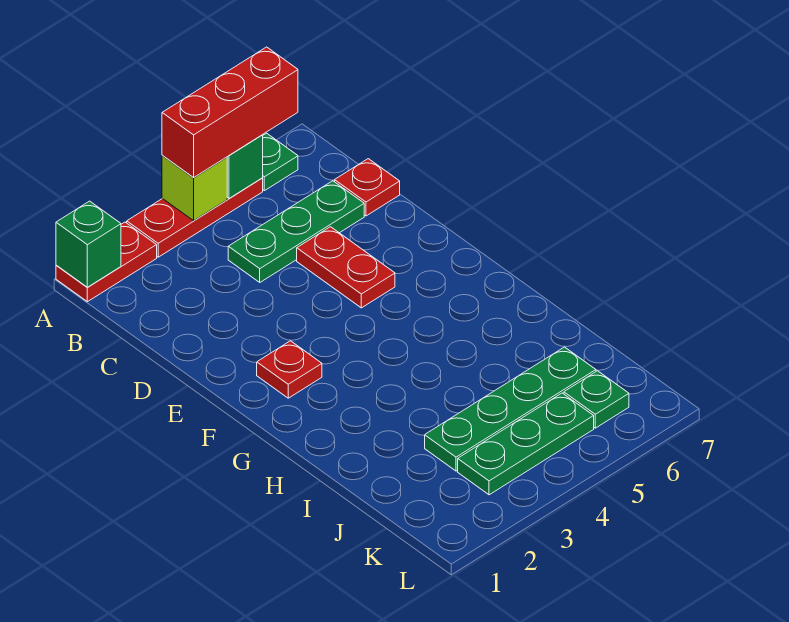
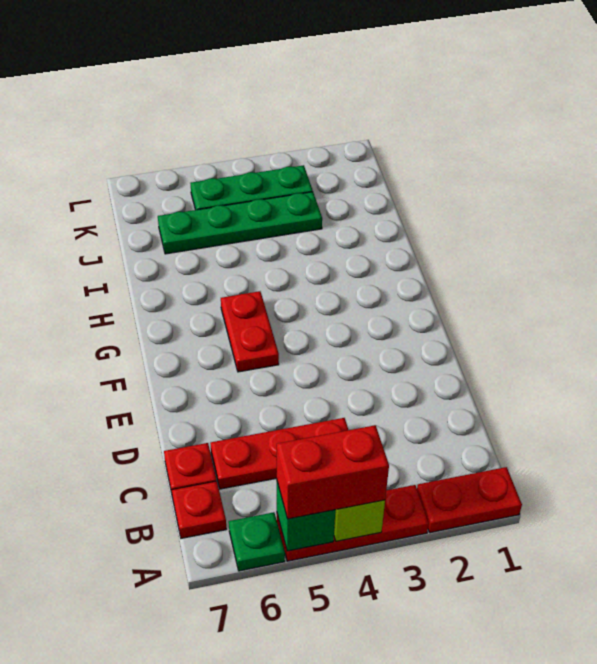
green brick A1 level 2 -> none
red brick A4:A6 level 3 -> red brick A4:A5 level 3
green plate C4:C6 level 1 -> red plate C4:C6 level 1
red plate D5:E5 level 1 -> red plate F5:G5 level 1
red plate F2 level 1 -> red plate B7 level 1
green plate K6 level 1 -> none

